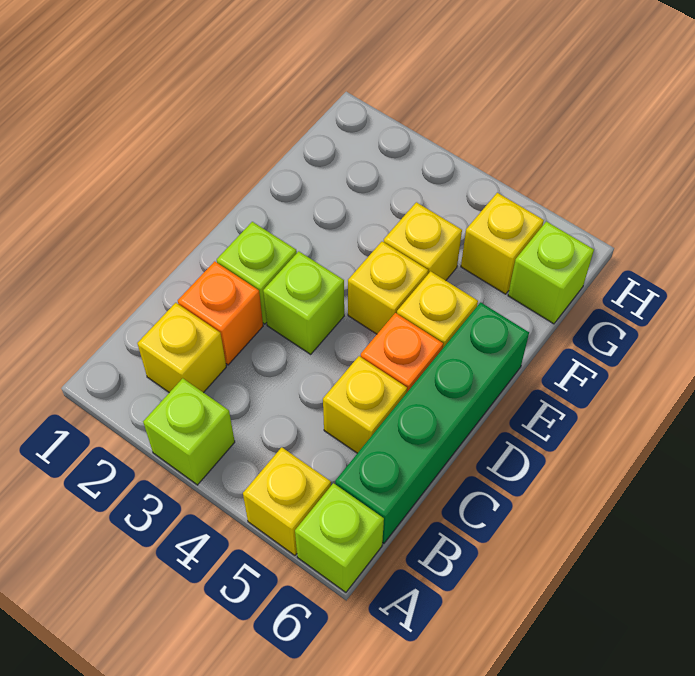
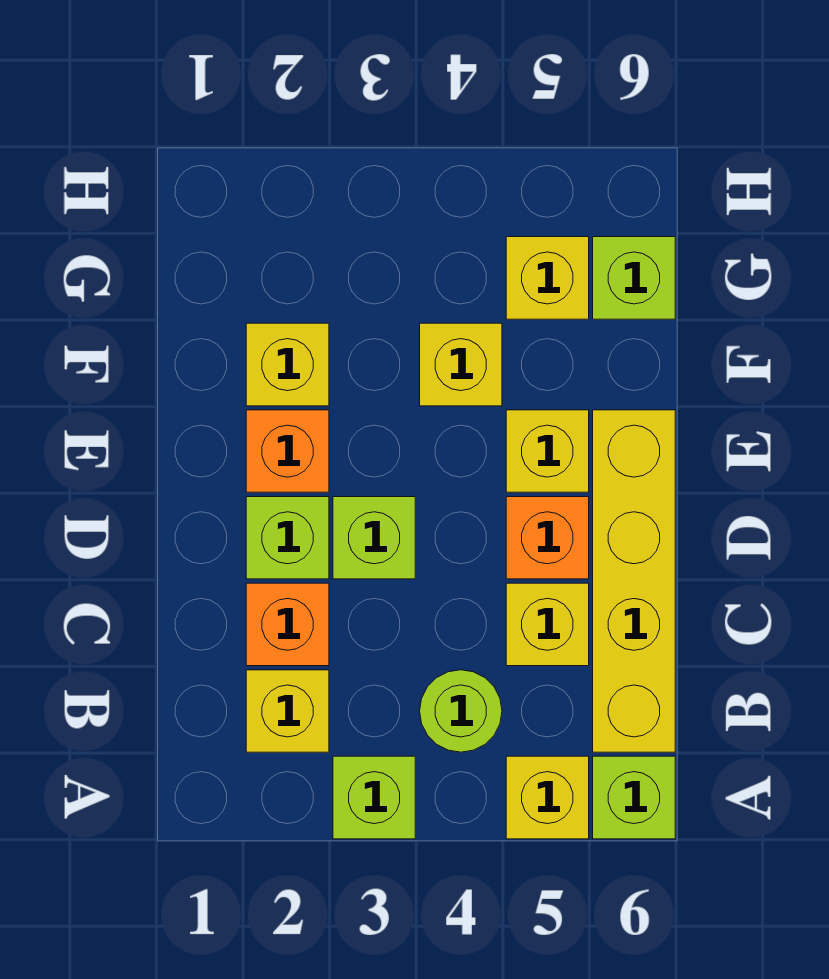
none -> lime round brick B4 level 1
green brick B6:E6 level 1 -> yellow brick B6:E6 level 1
none -> orange brick E2 level 1
yellow brick E4 level 1 -> yellow brick F2 level 1

